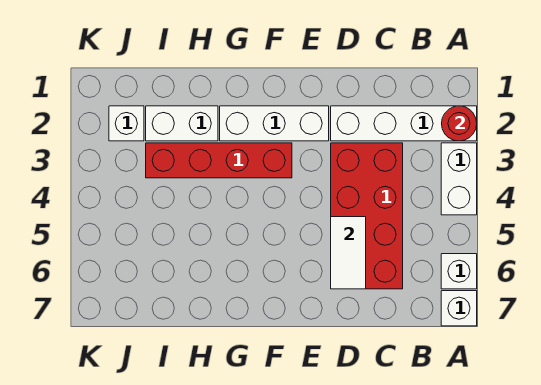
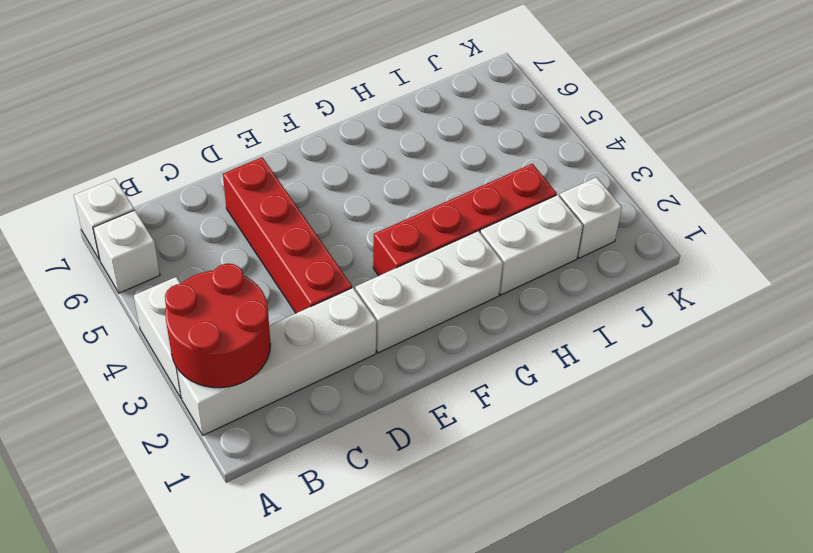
red round brick A2 level 2 -> red round brick A2:B3 level 2
red brick C3:D6 level 1 -> red brick D3:D6 level 1
white tile D5:D6 level 2 -> none

